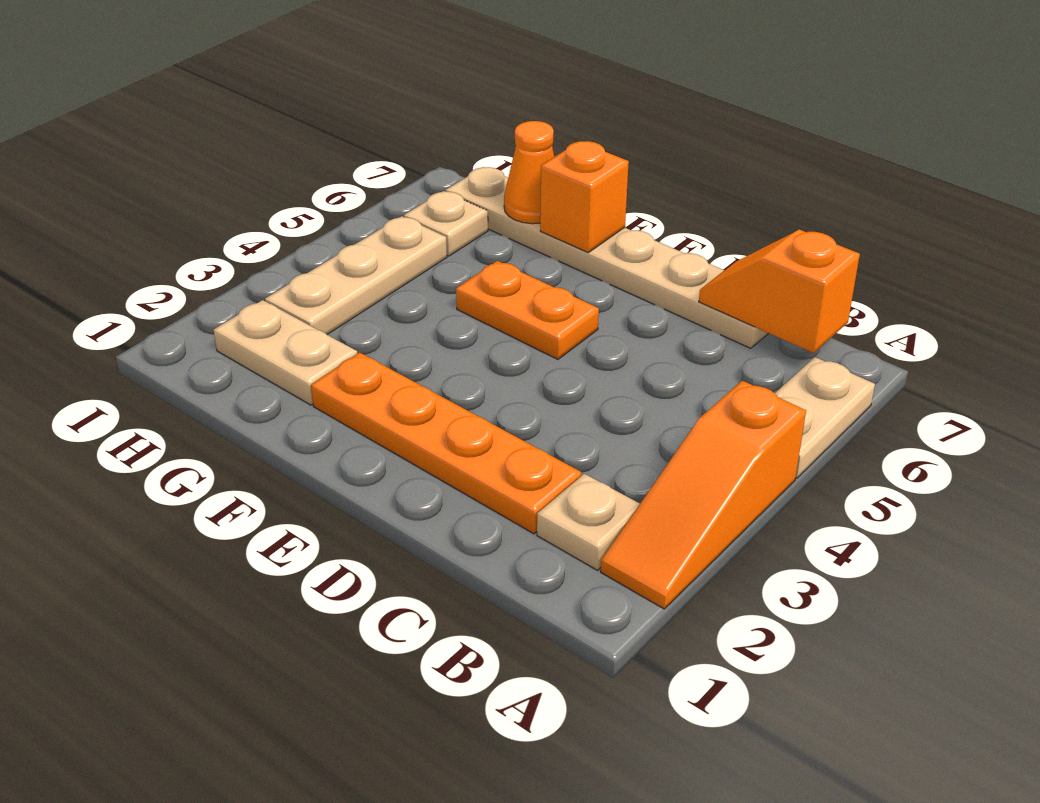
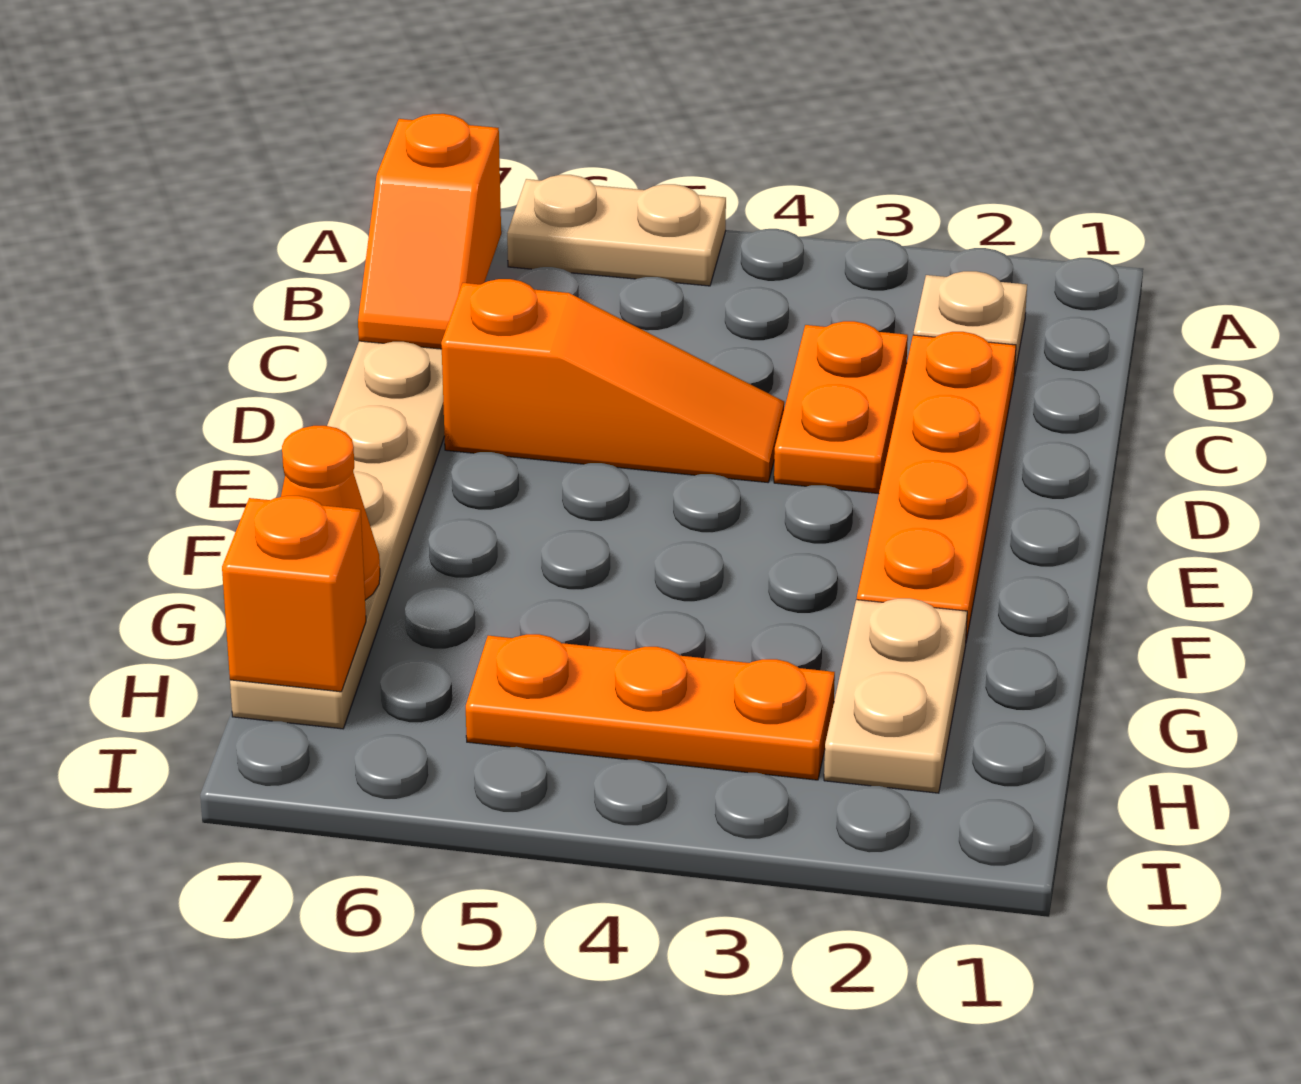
orange slope A2:A4 level 1 top 4 -> orange slope D4:D6 level 1 top 6
orange plate E5:F5 level 1 -> orange plate C3:D3 level 1
orange brick F7 level 2 -> orange brick H7 level 2
tan plate H3:H5 level 1 -> orange plate H3:H5 level 1
tan plate H6 level 1 -> none

